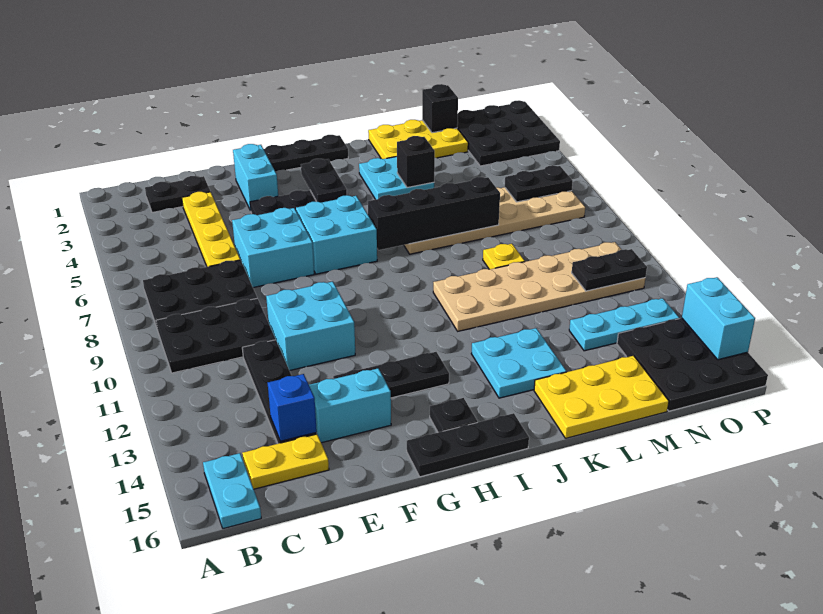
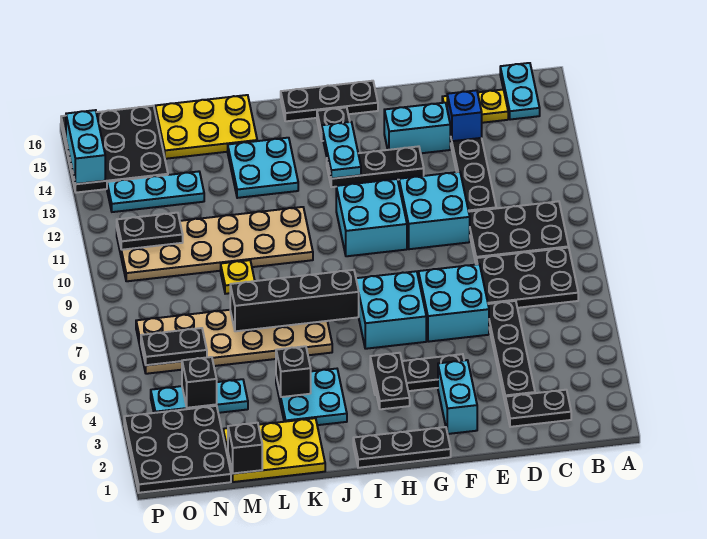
yellow plate D3:D6 level 1 -> black plate D3:D6 level 1
none -> cyan brick G10:H11 level 1
none -> cyan plate H13:H14 level 2
none -> cyan plate M4:O4 level 1
none -> black brick N4 level 2

